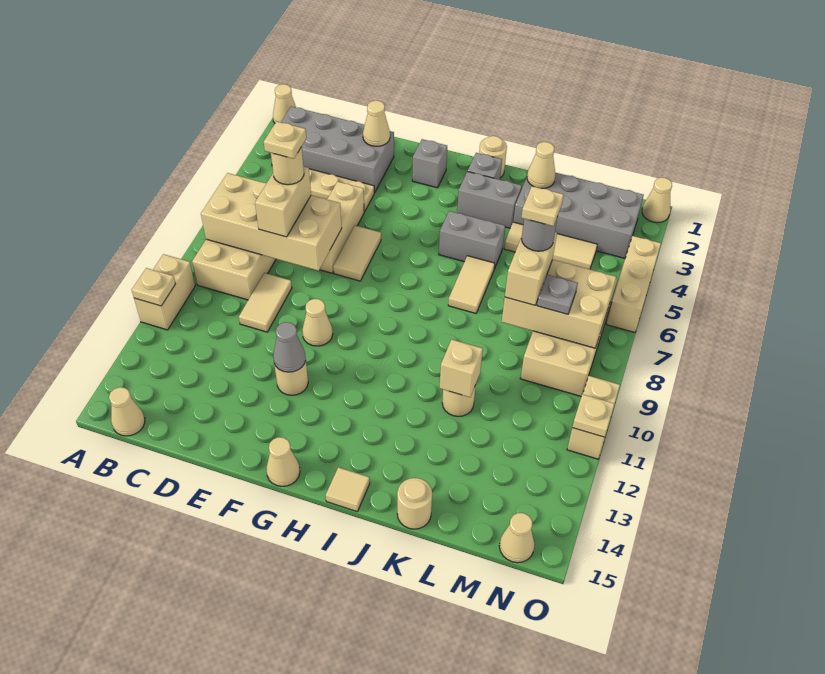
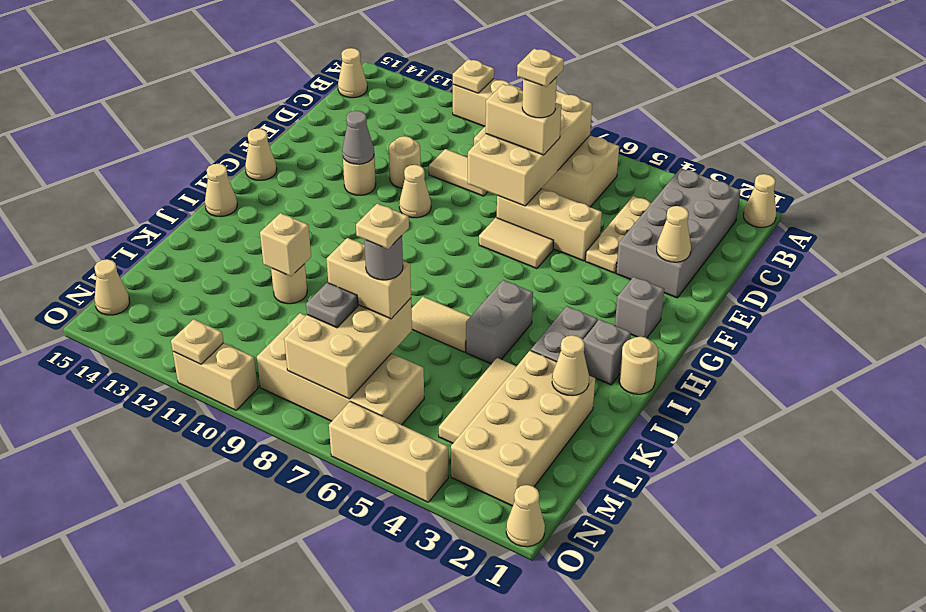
tan tile I15 level 1 -> tan cone I15 level 1
grey brick K2:N3 level 1 -> tan brick K2:N3 level 1
tan round brick K15 level 1 -> tan round brick E11 level 1

